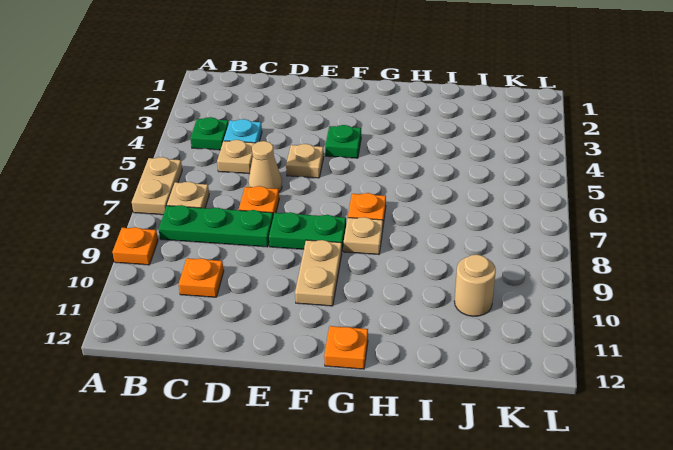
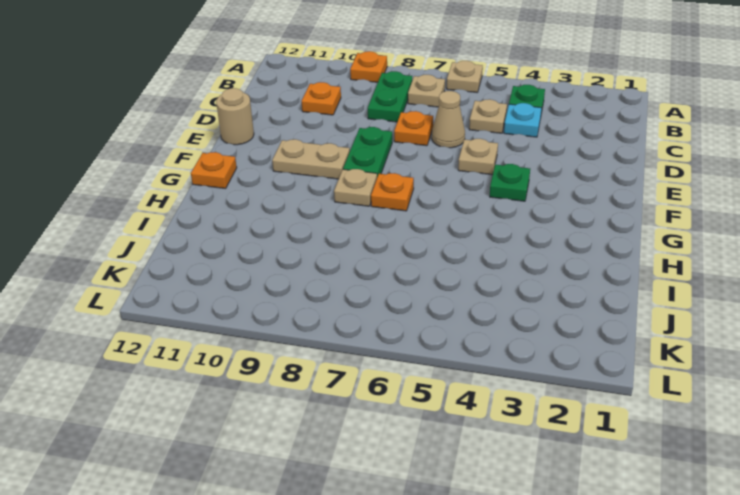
tan plate A6:A7 level 1 -> tan plate A6 level 1
green plate B8:D8 level 1 -> green plate B8:C8 level 1
tan round brick J10 level 1 -> tan round brick E12 level 1

